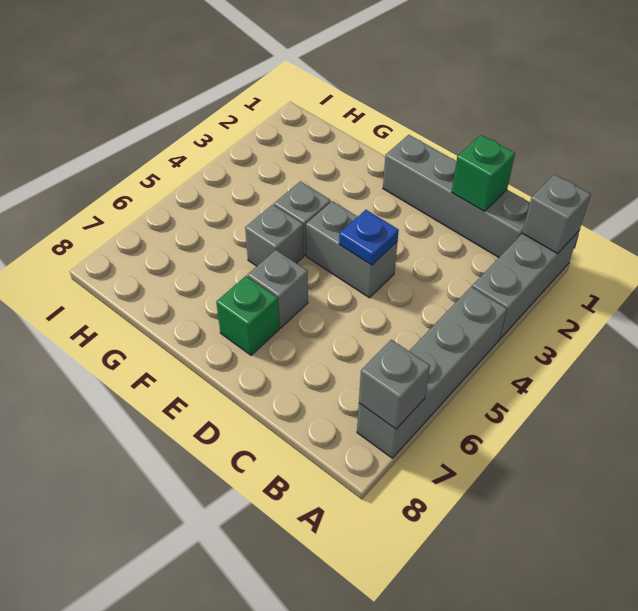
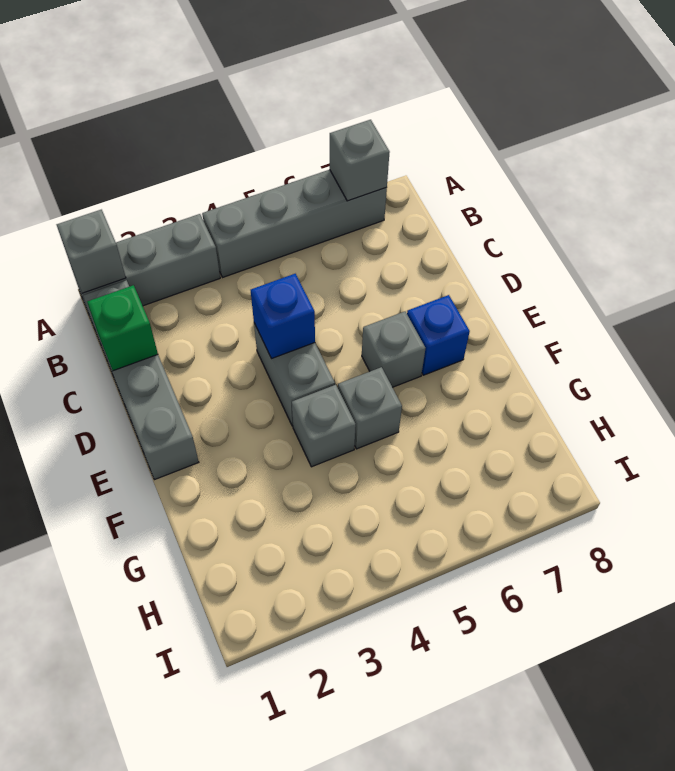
blue plate D4 level 2 -> blue brick D4 level 2
green brick E7 level 1 -> blue brick E7 level 1

